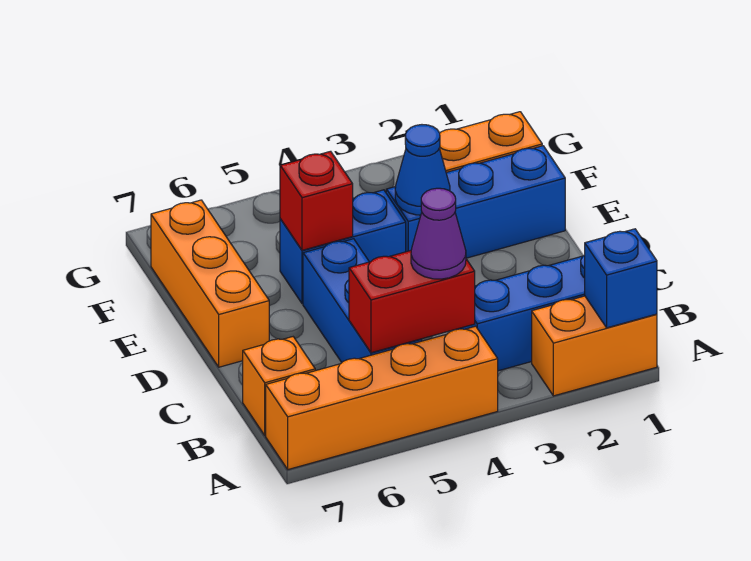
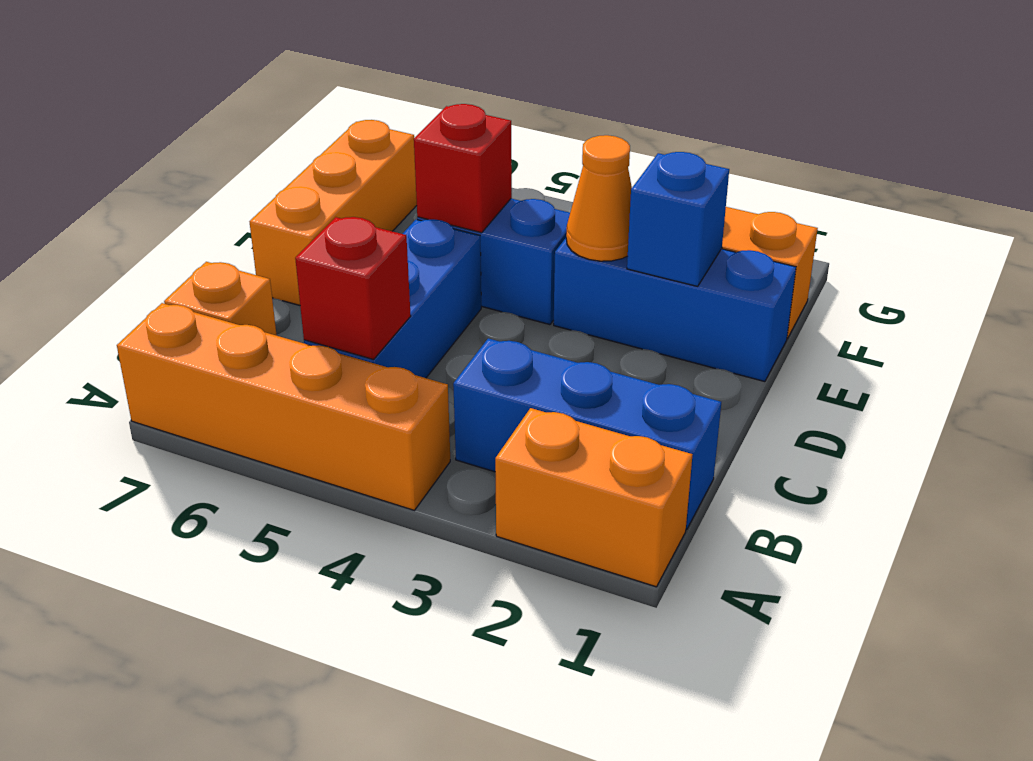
blue brick A1 level 2 -> blue brick E2 level 2
red brick B4:B5 level 2 -> red brick B5 level 2
purple cone B4 level 3 -> none
blue cone E3 level 2 -> orange cone E3 level 2

